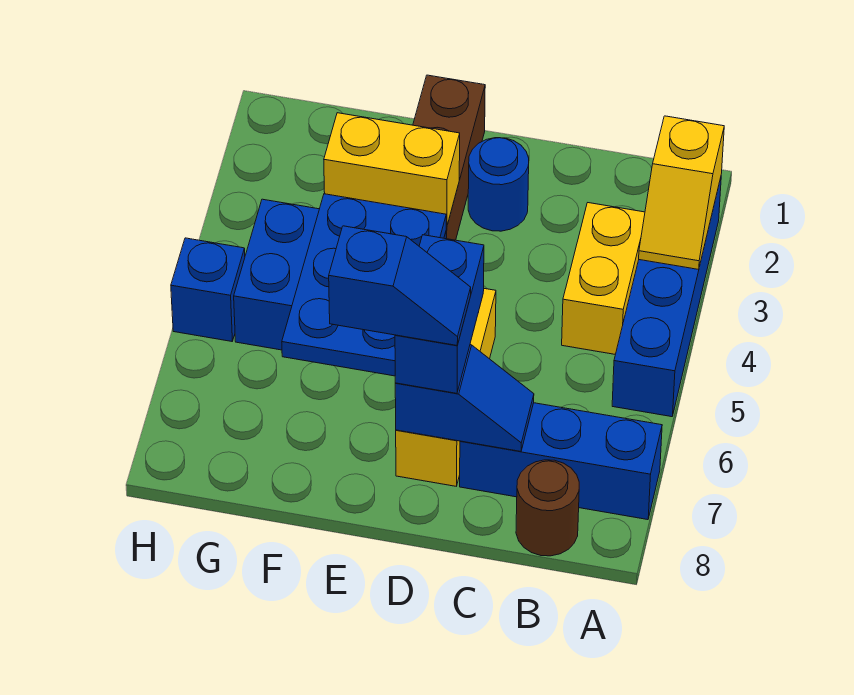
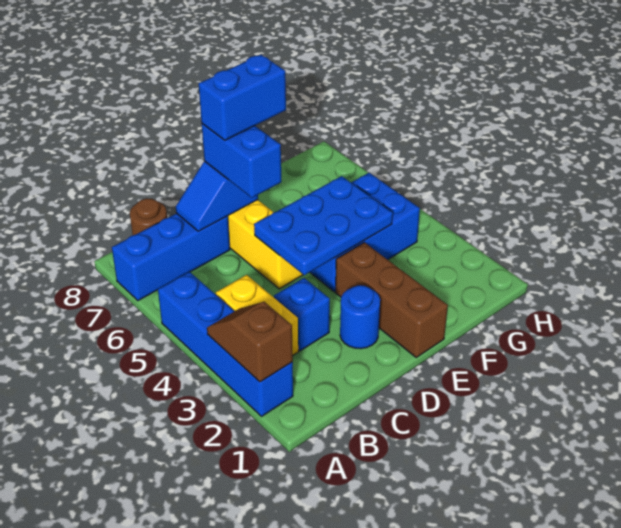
yellow slope A2:A3 level 2 top 2 -> brown slope A2:A3 level 2 top 2
blue slope D7:E7 level 4 top E -> blue brick D7:E7 level 4
yellow brick E3:F3 level 2 -> none
blue plate E4:F6 level 2 -> blue plate D4:F5 level 2
blue brick H5 level 1 -> blue brick C3 level 1

